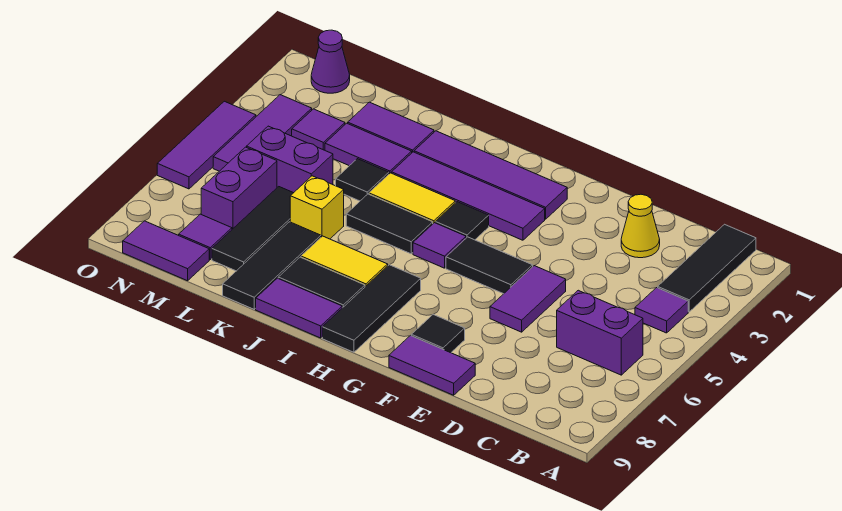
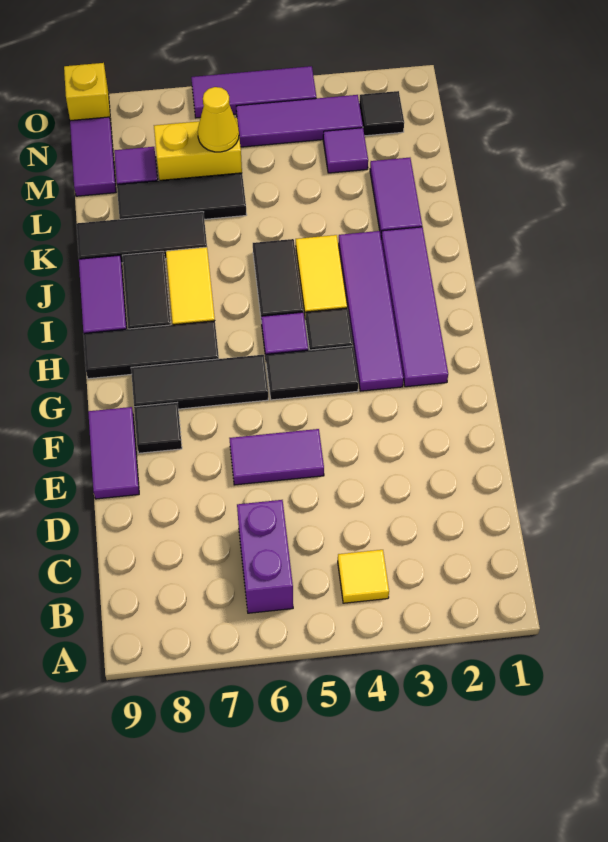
black tile B1:B3 level 1 -> black tile G6:G8 level 1
purple tile B4 level 1 -> yellow tile B4 level 1
yellow cone D2 level 1 -> yellow cone M6 level 2
black tile F5:G5 level 1 -> black tile G4:G5 level 1
purple tile K3:L3 level 1 -> none
black tile K4 level 1 -> black tile N2 level 1
yellow brick K6 level 1 -> yellow brick O9 level 1
purple brick L5:M5 level 1 -> none
purple brick M6:M7 level 1 -> yellow brick M6:M7 level 1
purple cone N1 level 1 -> none

